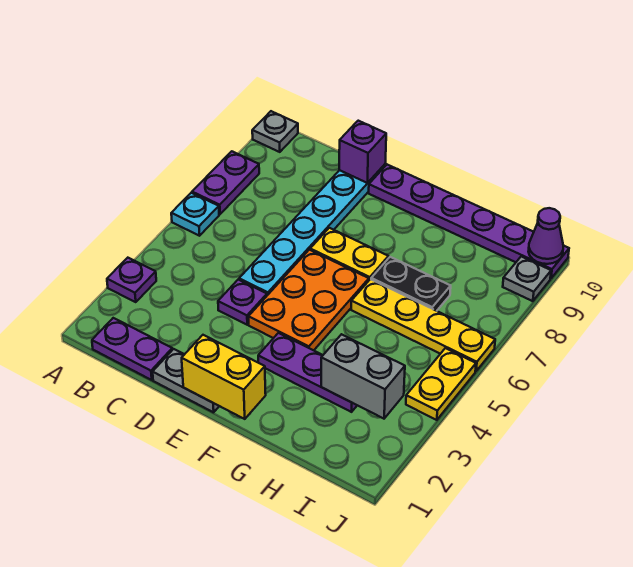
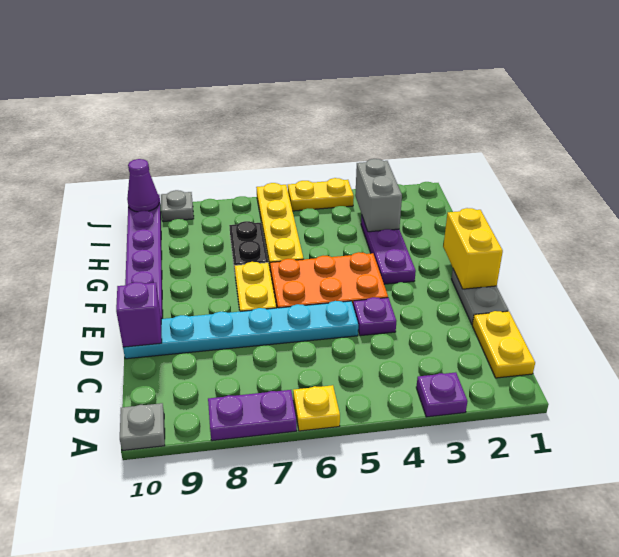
cyan plate A6 level 1 -> yellow plate A6 level 1
purple plate B1:C1 level 1 -> yellow plate B1:C1 level 1

